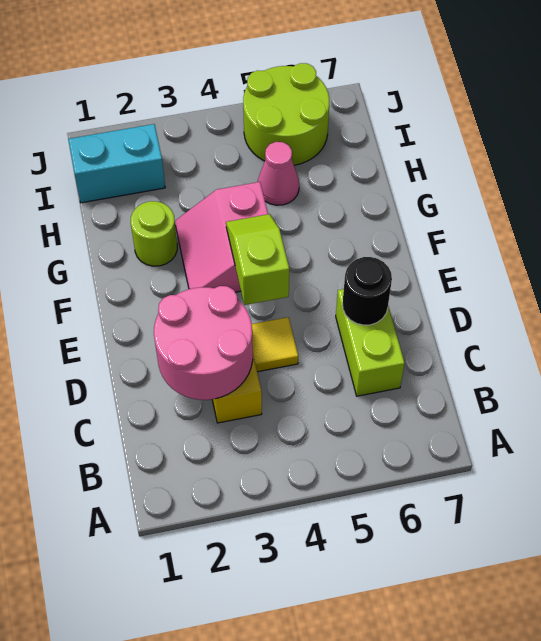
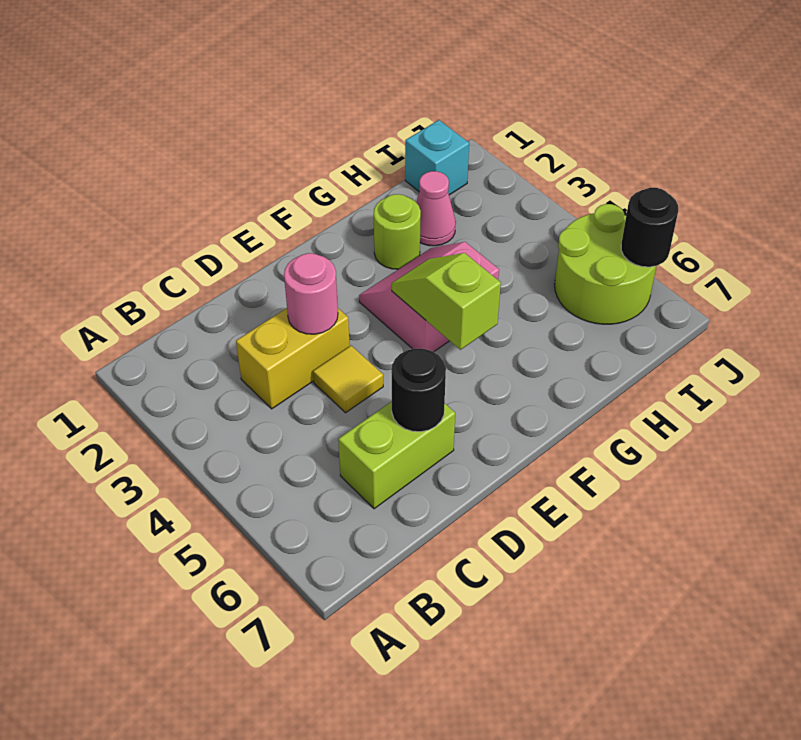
pink round brick C2:D3 level 2 -> pink round brick D3 level 2
lime slope E4:F4 level 2 top E -> lime slope F4:F5 level 2 top 5
pink cone H5 level 1 -> pink cone H2 level 1
cyan brick I1:I2 level 1 -> cyan brick I1 level 1
none -> black round brick J6 level 2

